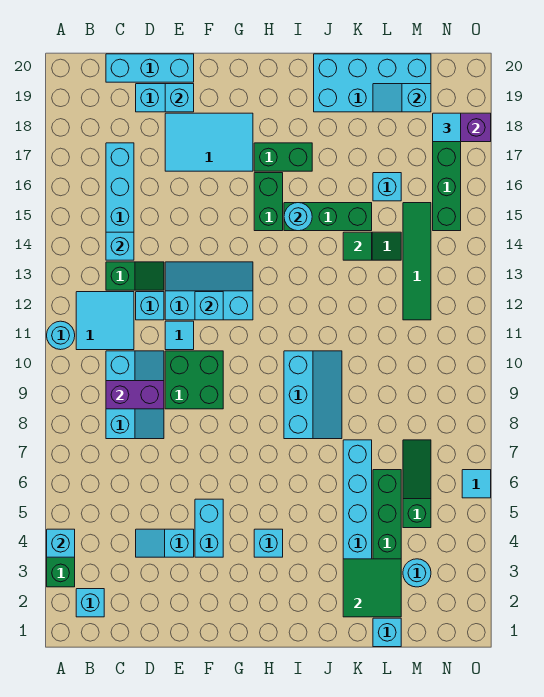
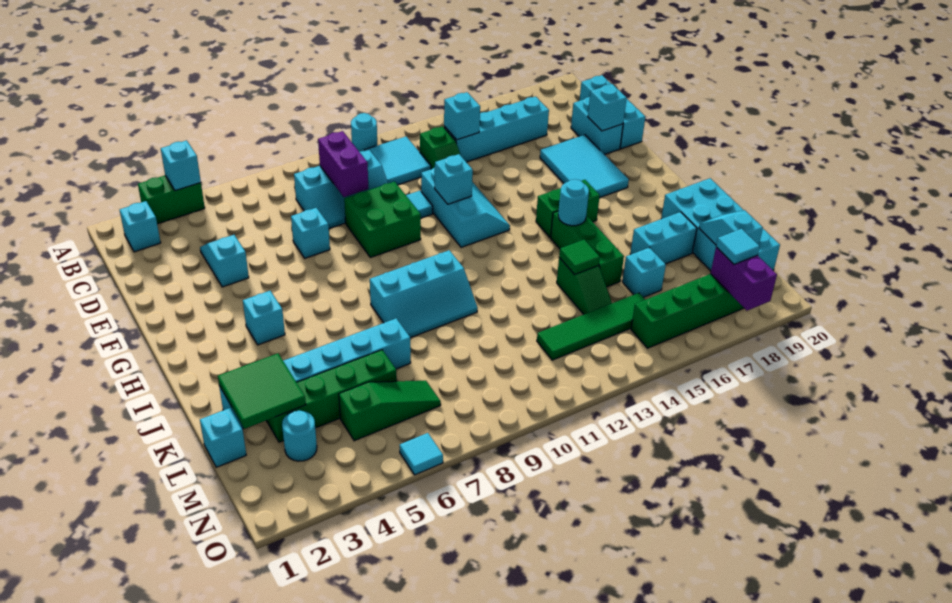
cyan brick D12 level 1 -> cyan brick E7 level 1
cyan brick F4:F5 level 1 -> cyan brick K17:K18 level 1
green brick H17:I17 level 1 -> none

